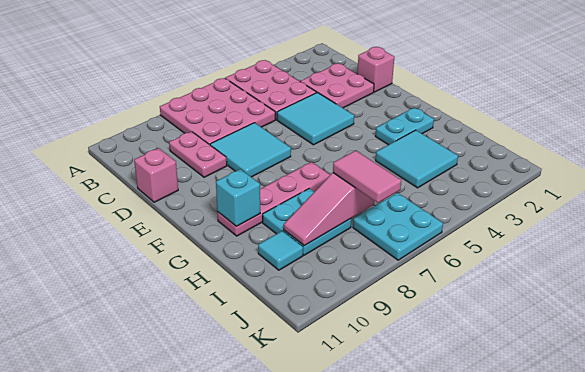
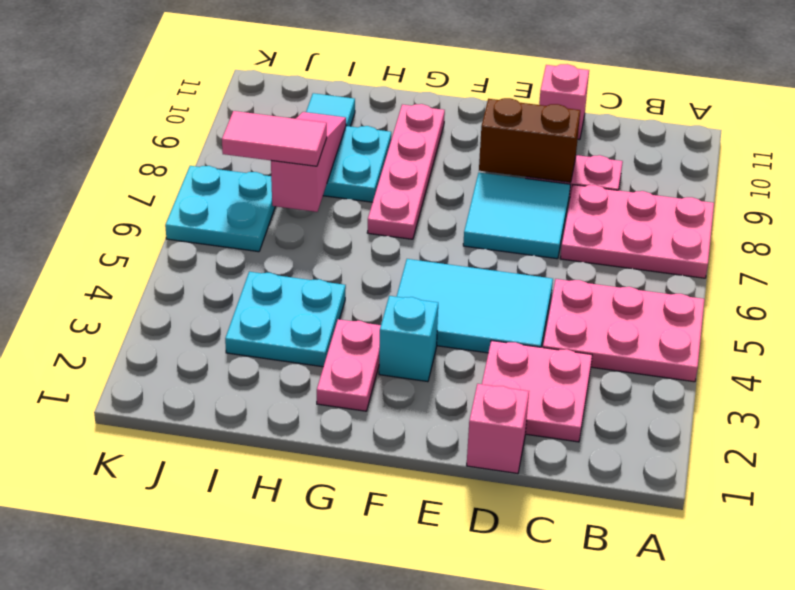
pink plate A6:C8 level 1 -> pink plate A7:C8 level 1
cyan tile D4:E5 level 1 -> cyan tile D4:F5 level 1
none -> brown brick D9:E9 level 2
cyan plate G2:G3 level 1 -> pink plate G2:G3 level 1
cyan brick G10 level 2 -> cyan brick F3 level 1
cyan tile H3:I4 level 1 -> cyan plate H3:I4 level 1

